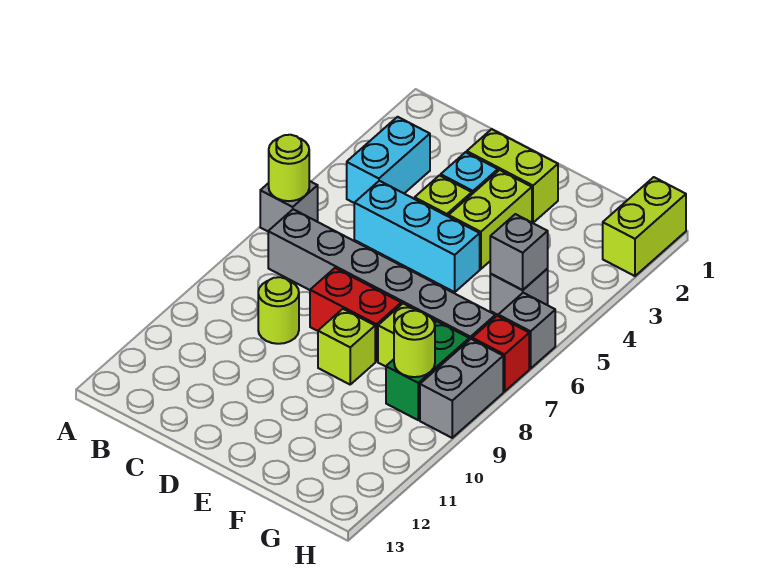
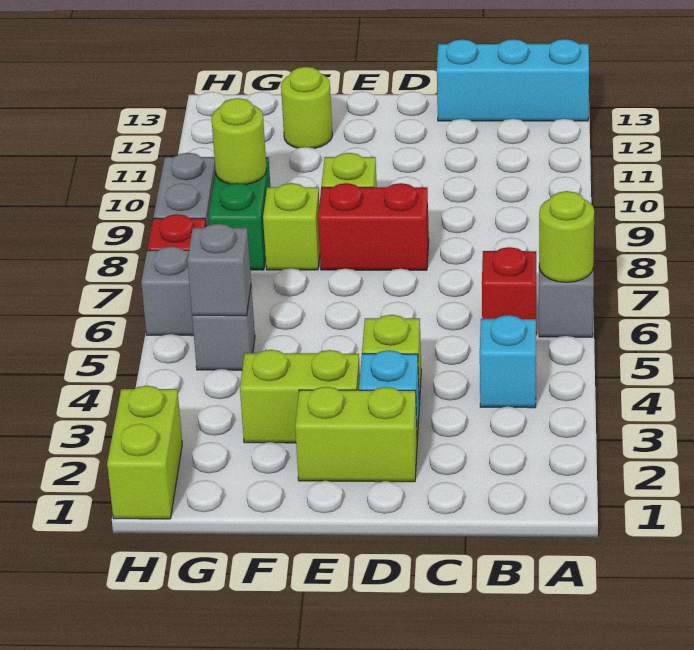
cyan brick B3:B4 level 1 -> cyan brick B4 level 1
none -> red brick B6 level 1
grey brick B7:G7 level 1 -> none
cyan brick C5:E5 level 1 -> cyan brick A13:C13 level 1
lime round brick C9 level 1 -> lime round brick F12 level 1
lime brick E3:E4 level 1 -> lime brick E3:F3 level 1

